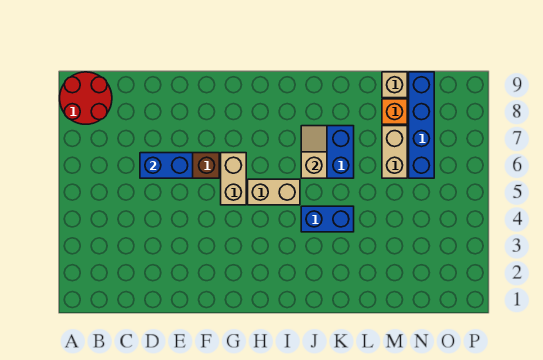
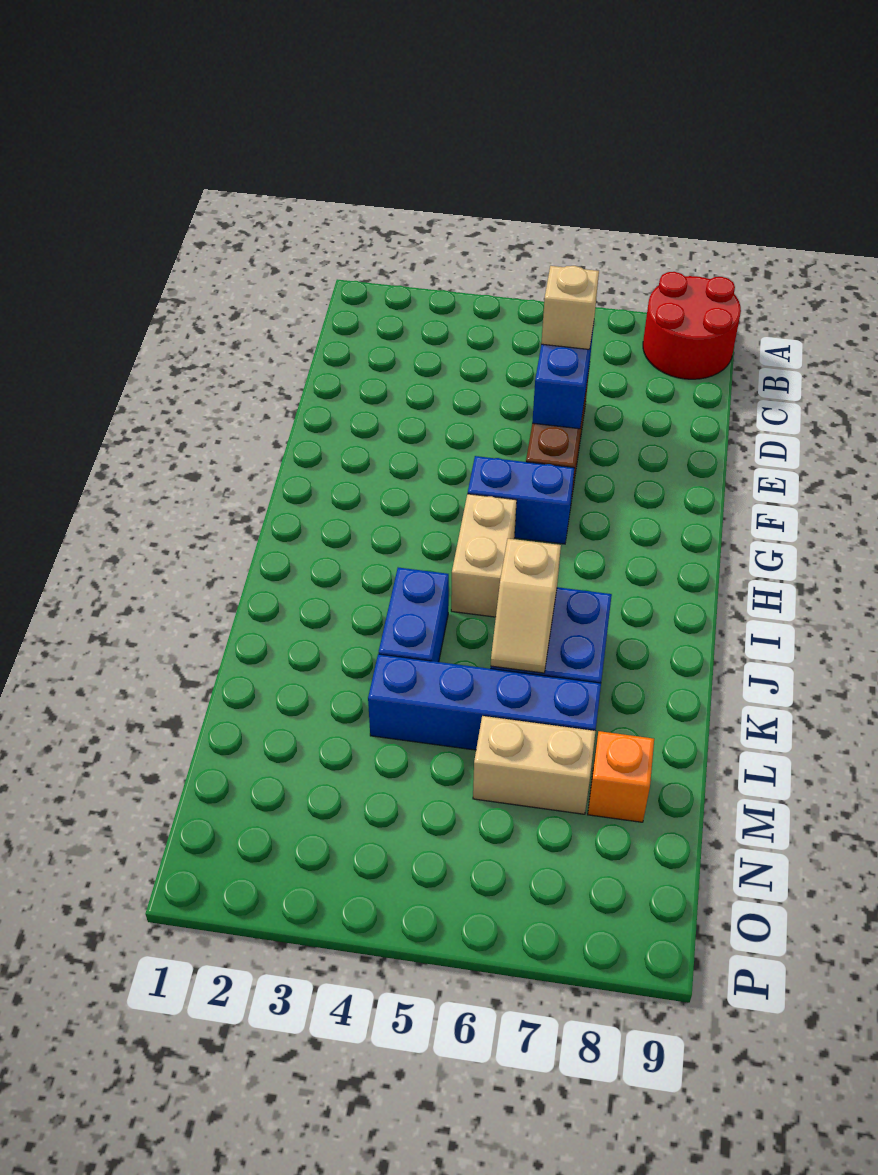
tan brick G5:G6 level 1 -> blue brick G5:G6 level 1
tan slope J6:J7 level 2 top 6 -> tan slope J6:K6 level 2 top J
tan brick M9 level 1 -> tan brick D6 level 3
blue brick N6:N9 level 1 -> blue brick L4:L7 level 1

